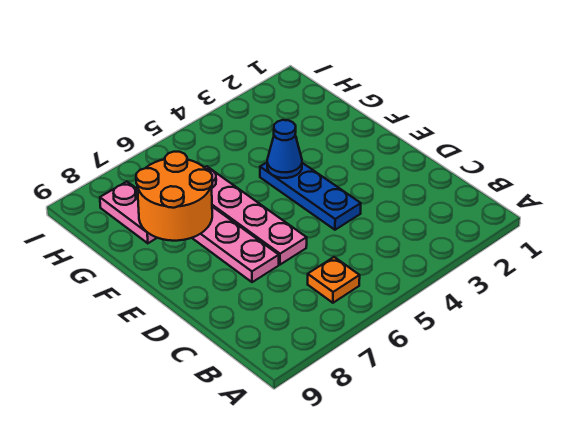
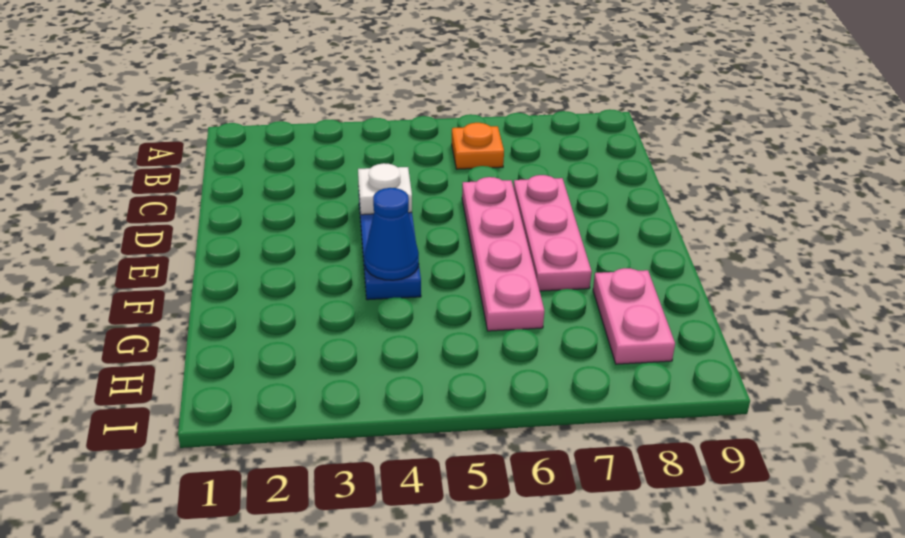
none -> white plate D4 level 2
orange round brick F7:G8 level 2 -> none

